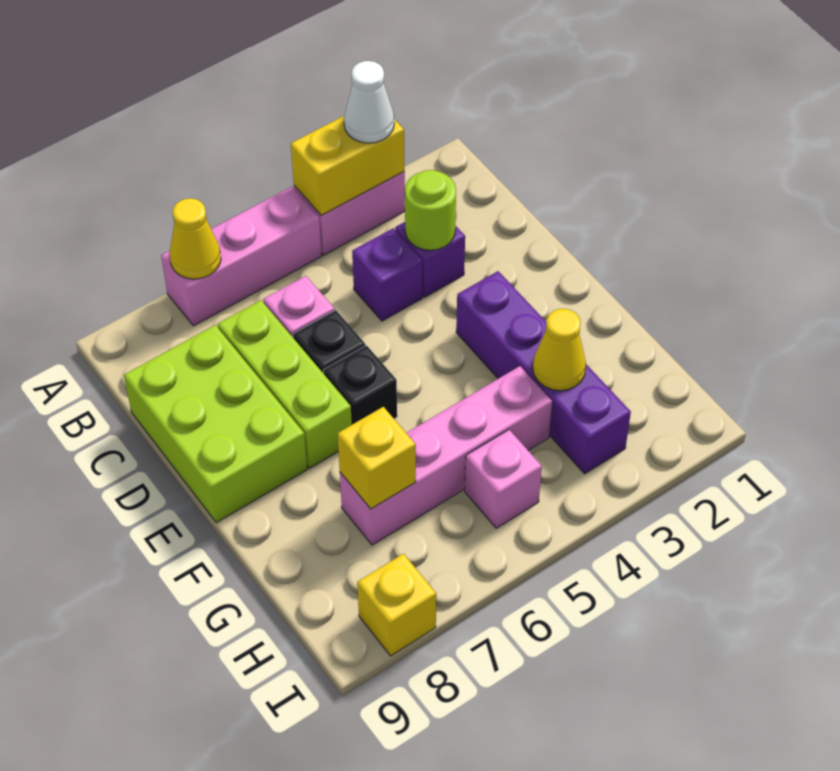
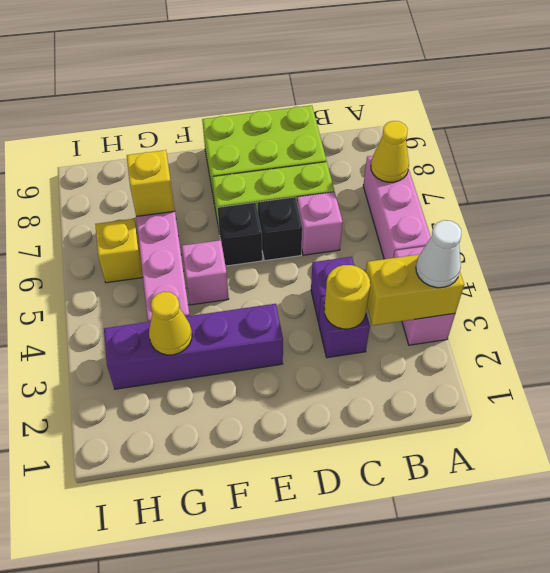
yellow brick A3:A4 level 2 -> yellow brick A3:B3 level 2
lime round brick C3 level 2 -> yellow round brick C3 level 2
pink brick H5 level 1 -> pink brick F5 level 1
yellow brick I8 level 1 -> yellow brick H6 level 1

